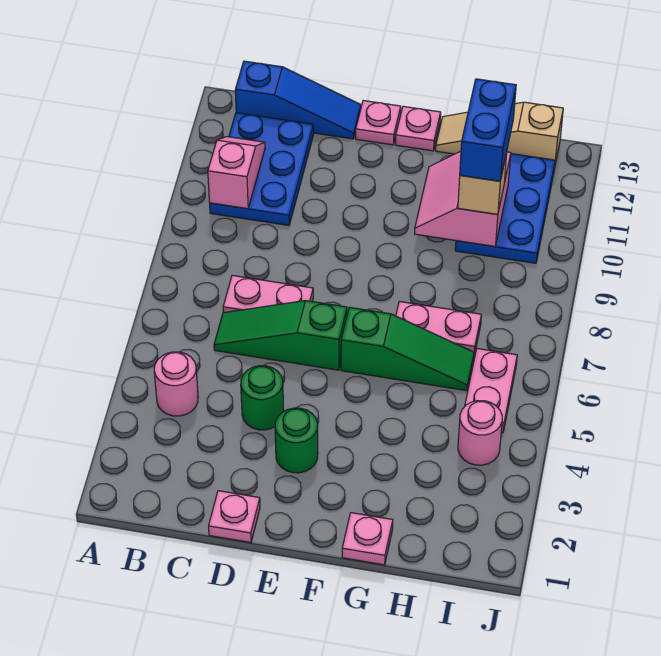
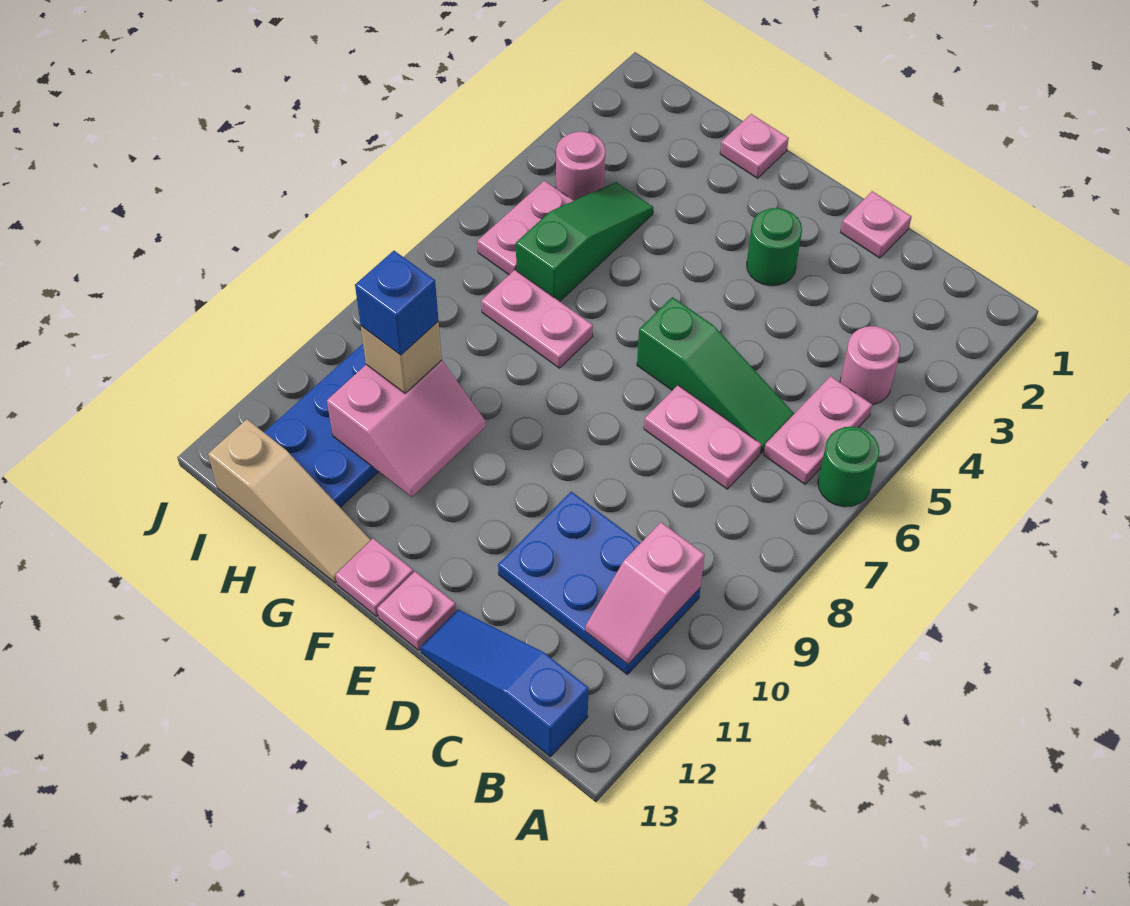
none -> pink plate B5:B6 level 1
blue plate B10:C12 level 1 -> blue plate B10:D11 level 1
green round brick D4 level 1 -> green round brick A6 level 1
green slope F6:H6 level 1 top F -> green slope H4:H6 level 1 top 6
blue brick H10:H11 level 4 -> blue brick H10 level 4

